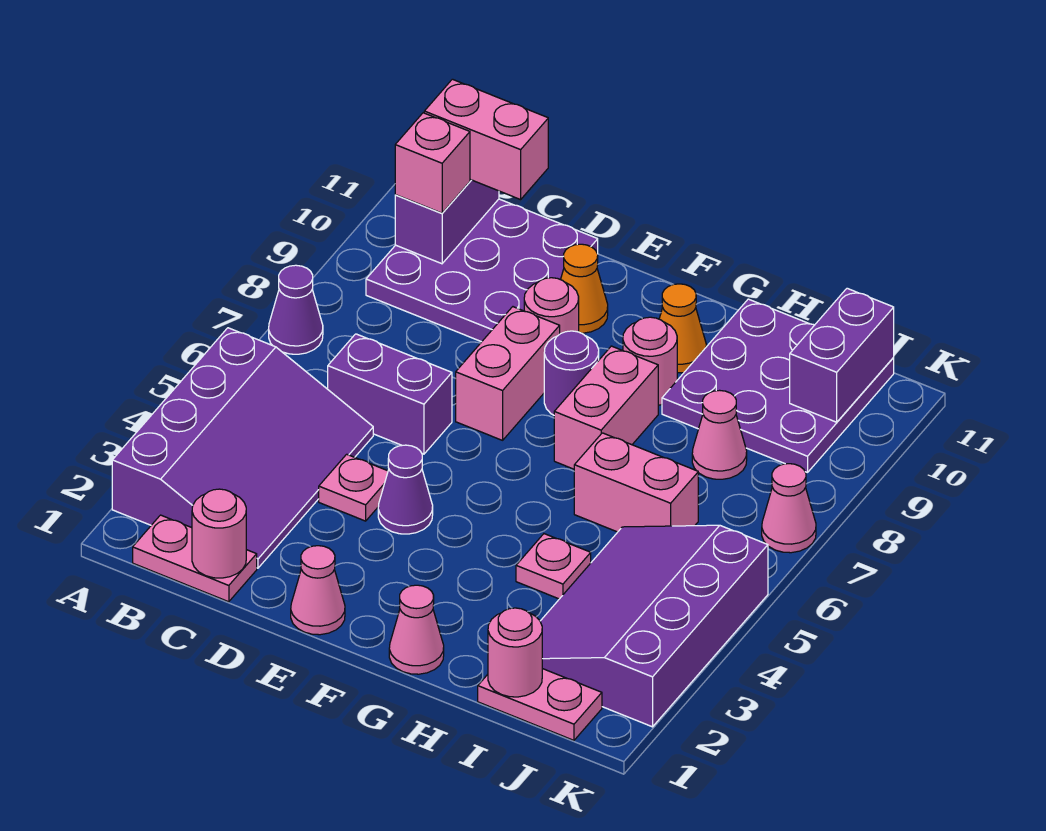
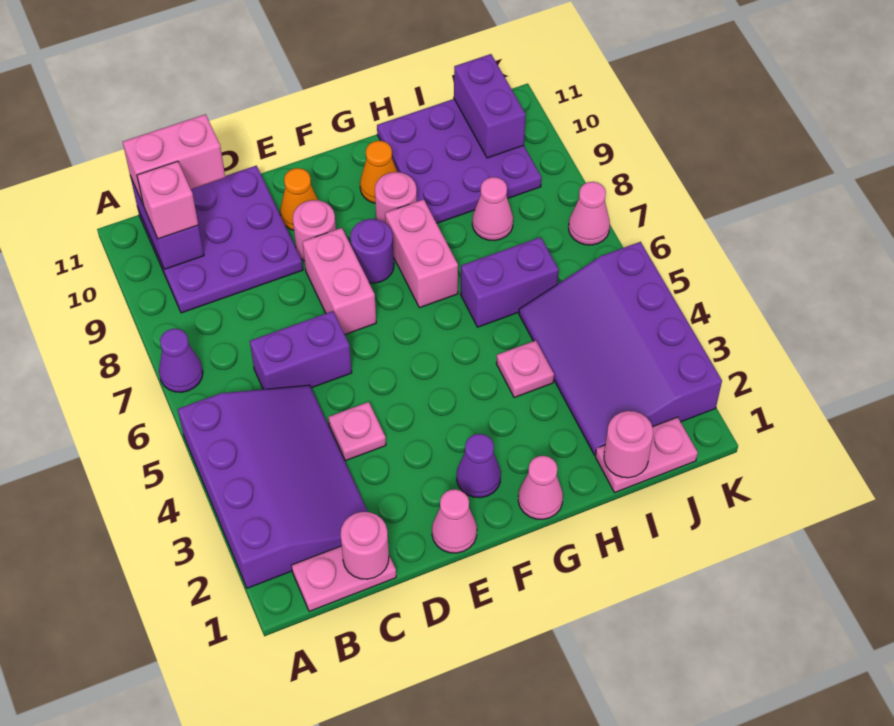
purple cone E4 level 1 -> purple cone F2 level 1
pink brick H6:I6 level 1 -> purple brick H6:I6 level 1

